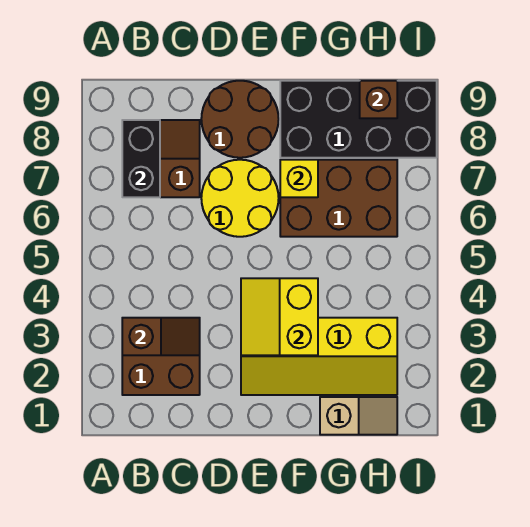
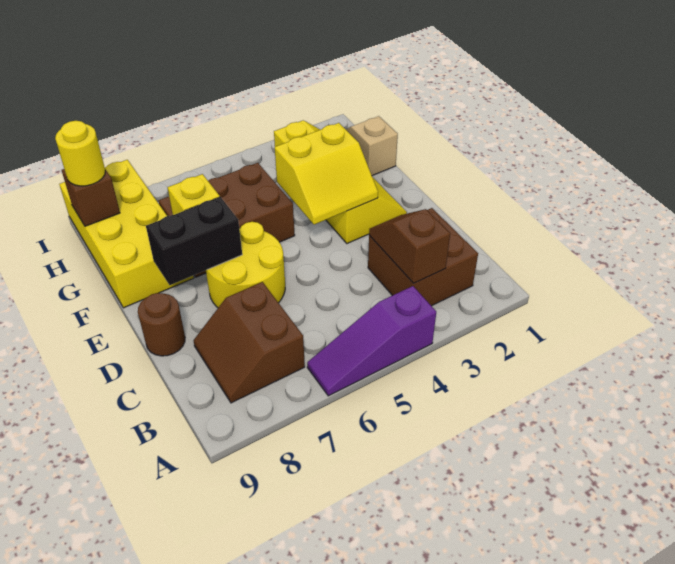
none -> purple slope A4:A6 level 1 top 4
black brick B7:B8 level 2 -> black brick E7:E8 level 2
brown round brick D8:E9 level 1 -> brown round brick D9 level 1
brown brick F6:H7 level 1 -> brown brick F5:G7 level 1
black brick F8:I9 level 1 -> yellow brick F8:I9 level 1
none -> yellow round brick H9 level 3

